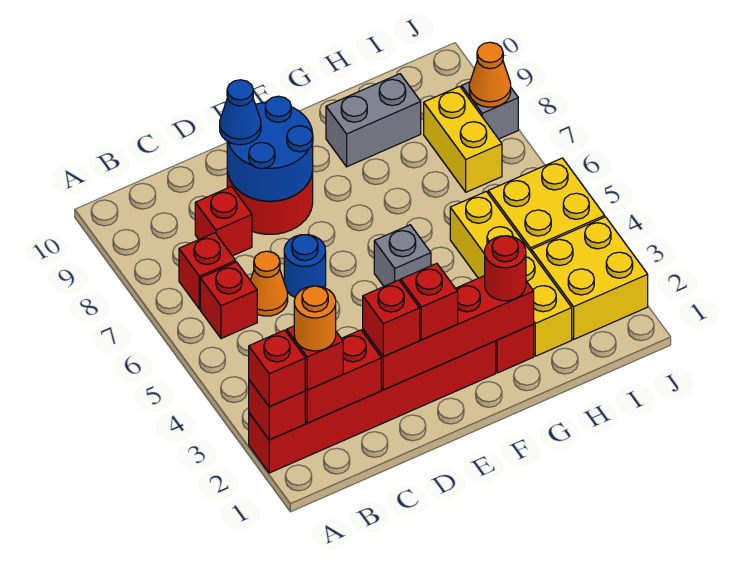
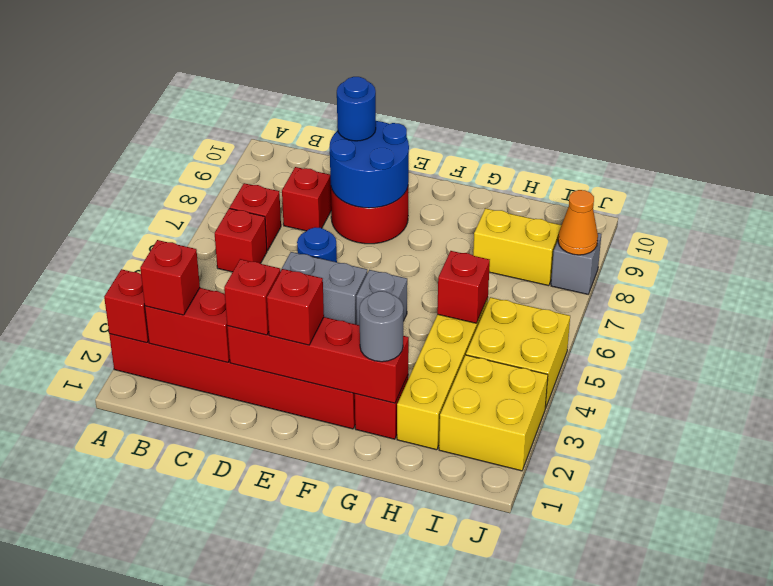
red brick A2 level 3 -> red brick H5 level 2
orange round brick B2 level 4 -> none
orange cone C6 level 1 -> none
blue cone D9 level 3 -> blue round brick D9 level 3
red round brick G2 level 3 -> grey round brick G2 level 3
grey brick G9:H9 level 1 -> grey brick D5:E5 level 1
yellow brick I7:I8 level 1 -> yellow brick H8:I8 level 1

